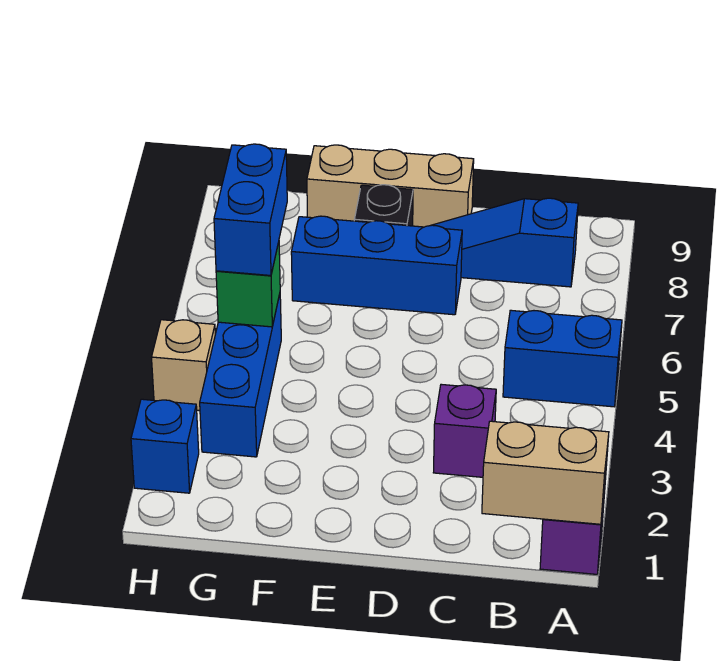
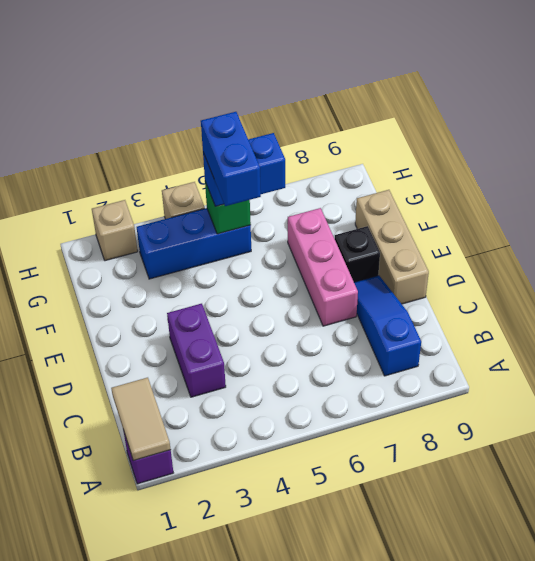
tan brick A1:B1 level 2 -> tan tile A1:B1 level 2
blue brick A5:B5 level 1 -> blue brick F5:G5 level 4
purple brick C3 level 1 -> purple brick C3:D3 level 1
blue brick D7:F7 level 1 -> pink brick D7:F7 level 1
blue brick H2 level 1 -> tan brick H2 level 1

